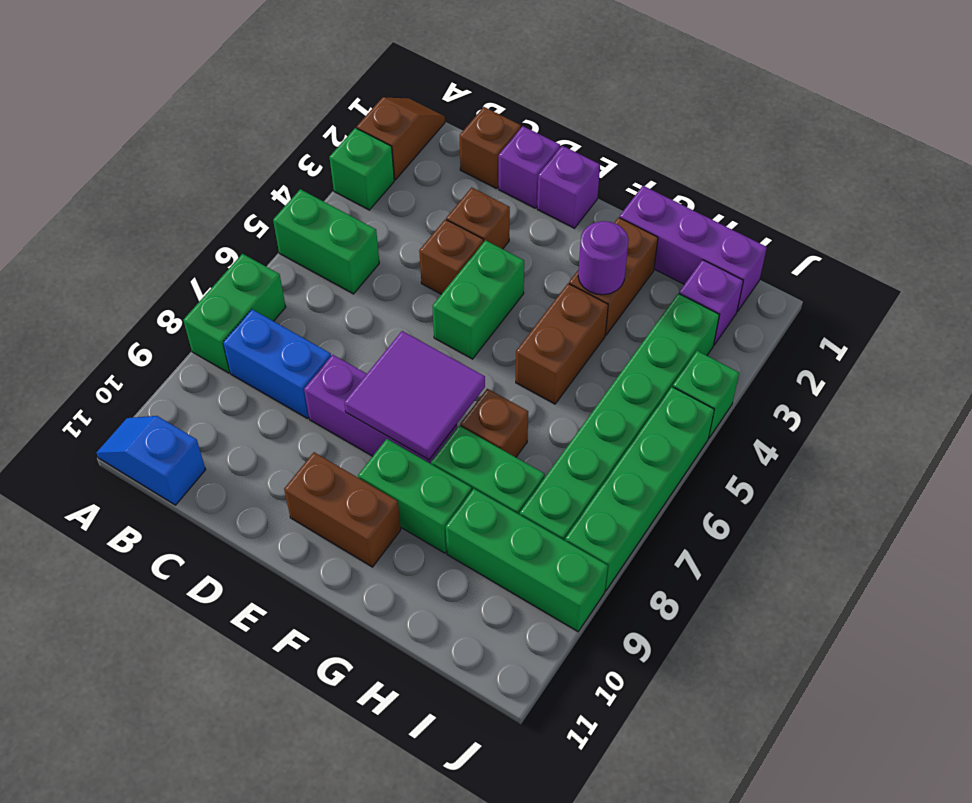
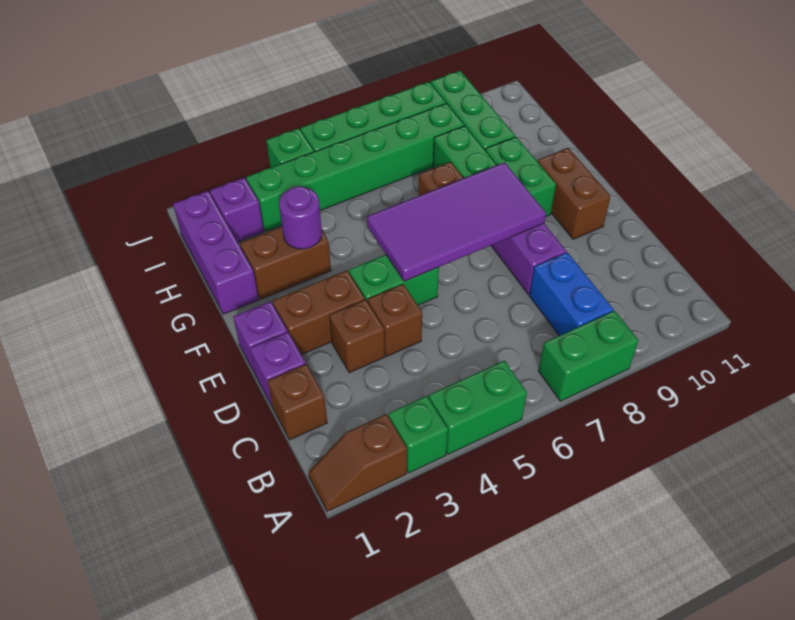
green brick A5:B5 level 1 -> green brick A4:A5 level 1
blue slope A11:B11 level 1 top B -> none
purple tile E7:F8 level 2 -> purple tile E5:F8 level 2
brown brick G4:G5 level 1 -> brown brick E2:E3 level 1

